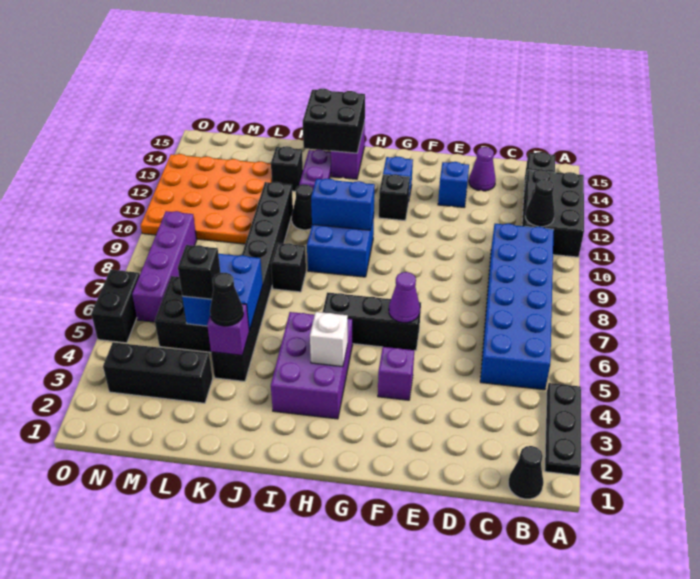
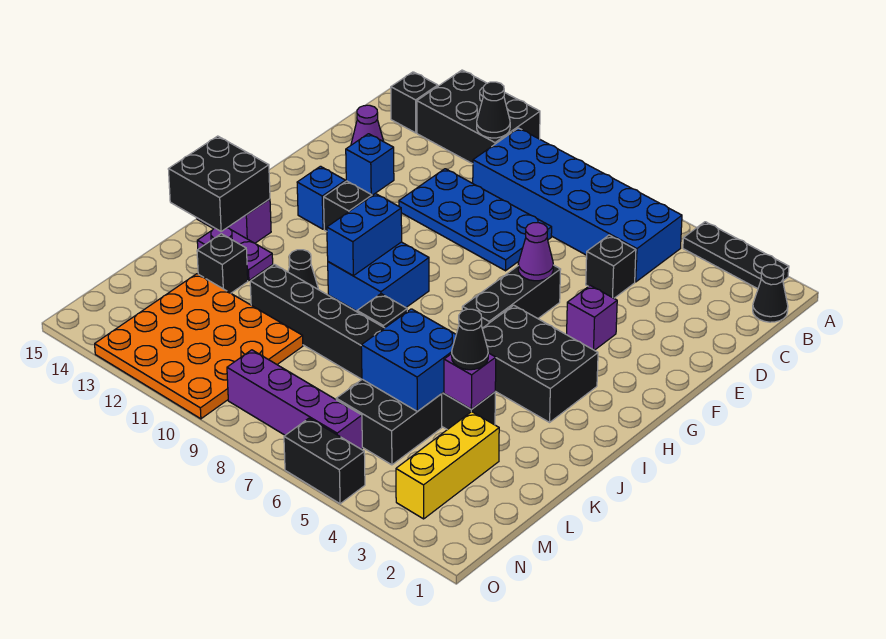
none -> blue plate D8:E11 level 1
purple brick H3:I5 level 1 -> black brick H3:I5 level 1
white brick H4 level 2 -> none
black brick L3:N3 level 1 -> yellow brick L3:N3 level 1
black brick L5 level 3 -> black brick D5 level 1

